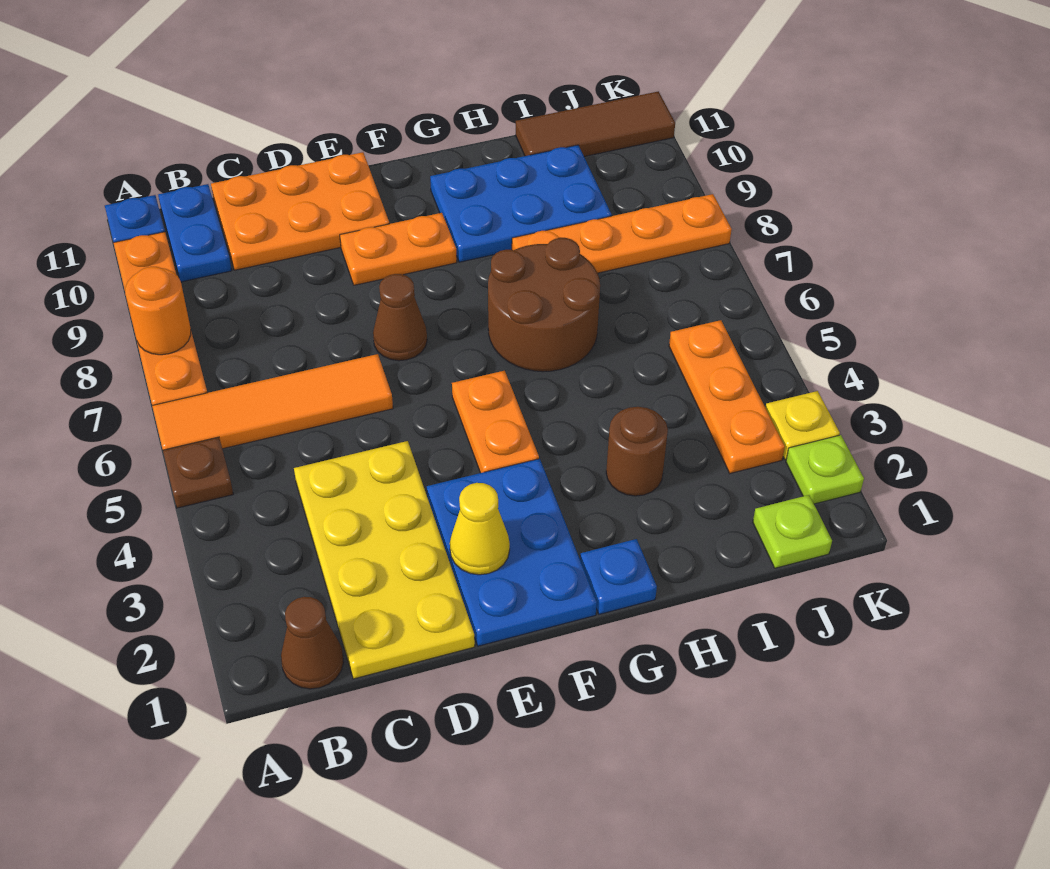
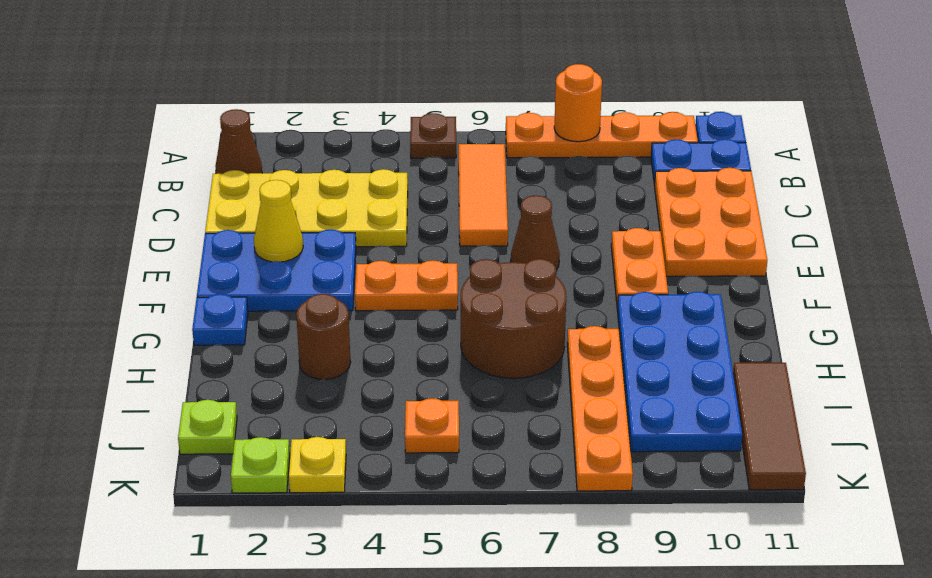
orange tile A6:D6 level 1 -> orange tile B6:D6 level 1
blue plate G9:I10 level 1 -> blue plate G9:J10 level 1
orange plate J3:J5 level 1 -> orange plate J5 level 1

